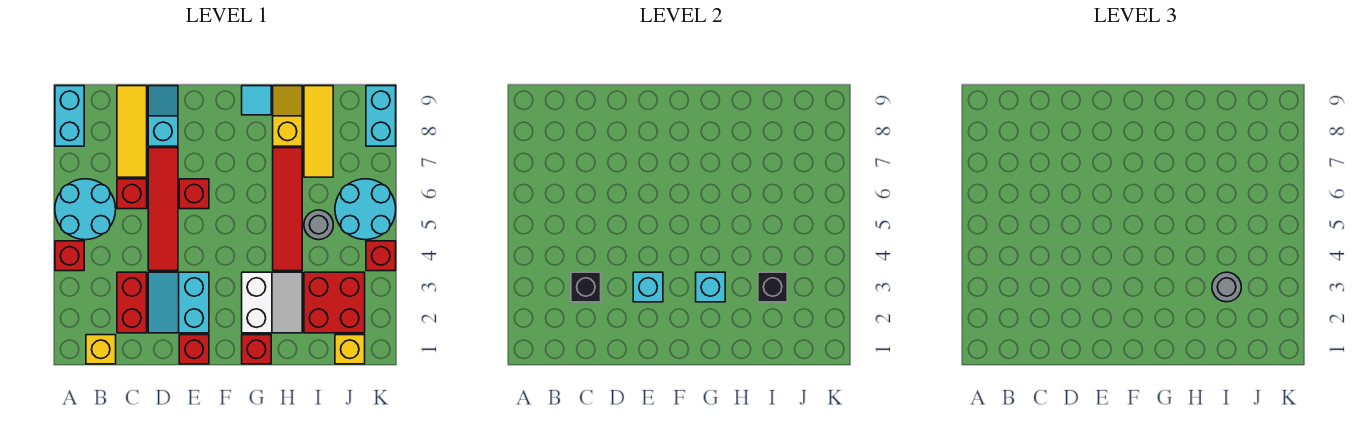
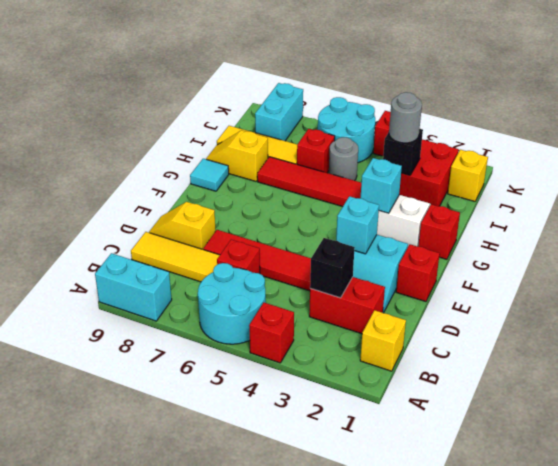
cyan slope D8:D9 level 1 top 8 -> yellow slope D8:D9 level 1 top 8
red brick E6 level 1 -> red brick I6 level 1
cyan brick K8:K9 level 1 -> cyan brick J8:K8 level 1

